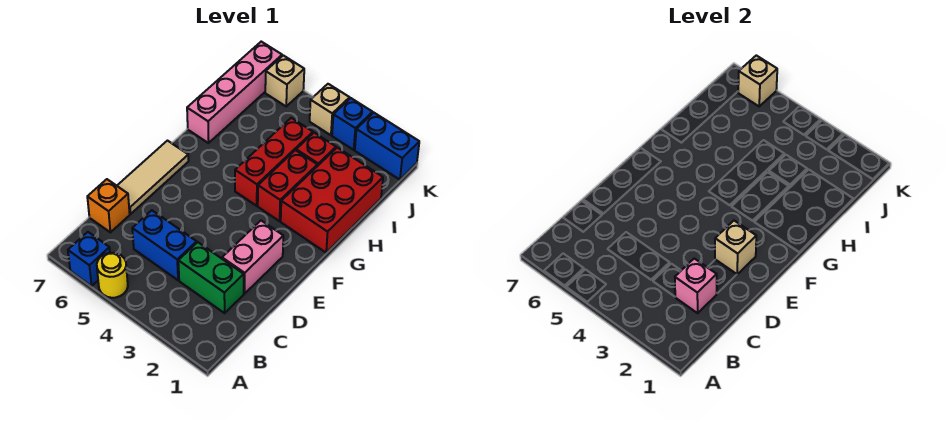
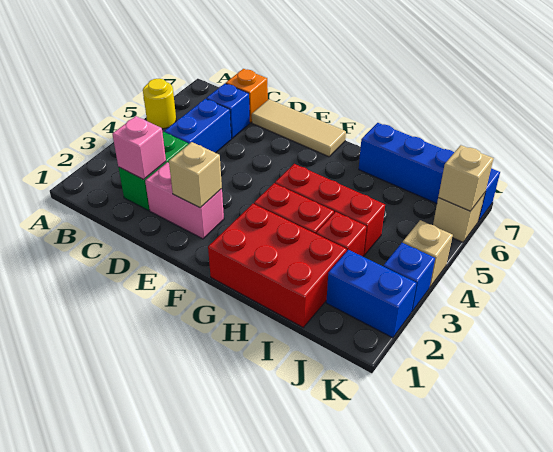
blue brick A6 level 1 -> blue brick C6 level 1
pink brick H7:K7 level 1 -> blue brick H7:K7 level 1
blue brick K1:K2 level 1 -> blue brick J2:K2 level 1

